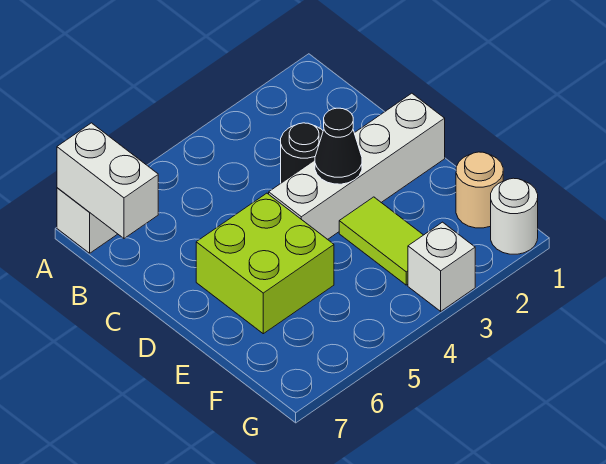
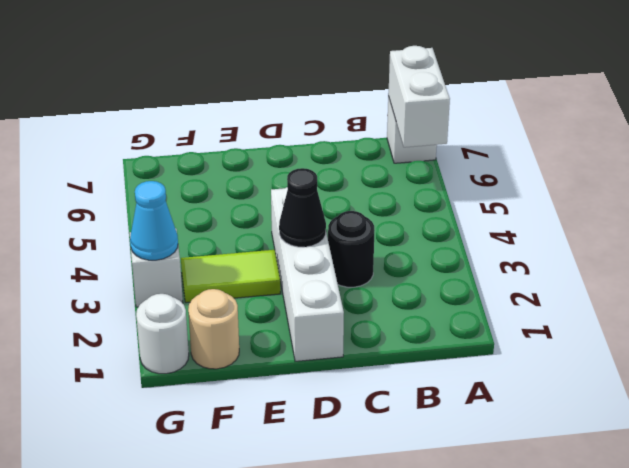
white brick A7:B7 level 2 -> white brick A6:A7 level 2
lime brick D5:E6 level 1 -> none
none -> cyan cone G3 level 2

